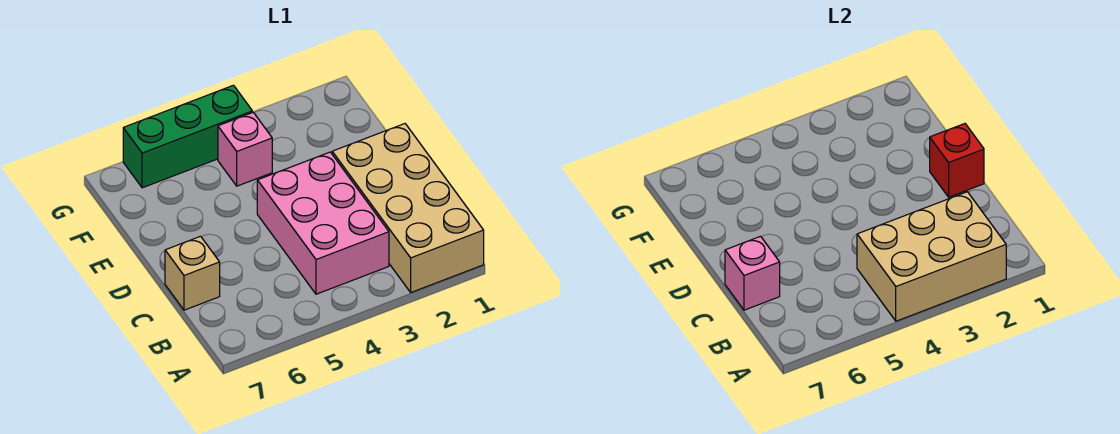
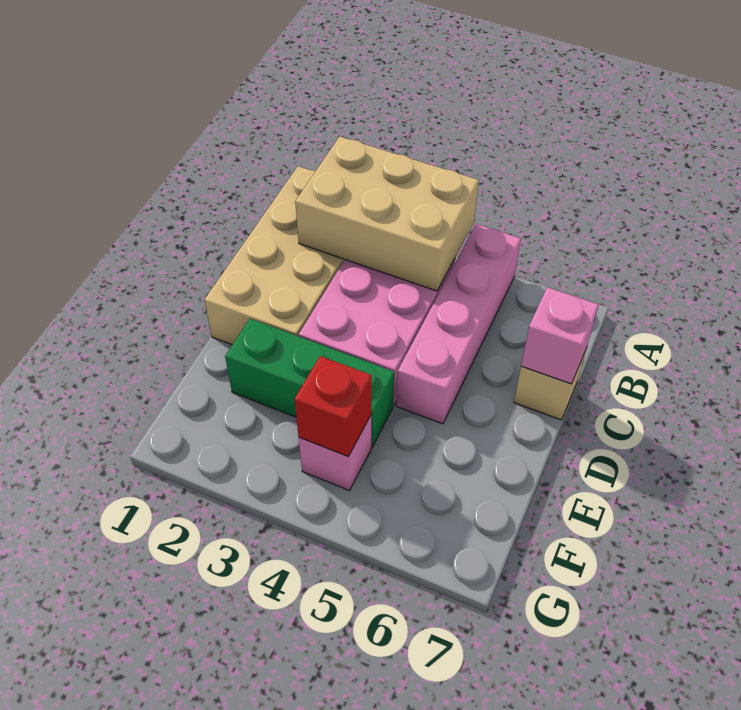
none -> pink brick A5:D5 level 1
red brick D1 level 2 -> red brick F4 level 2
green brick G4:G6 level 1 -> green brick E2:E4 level 1

